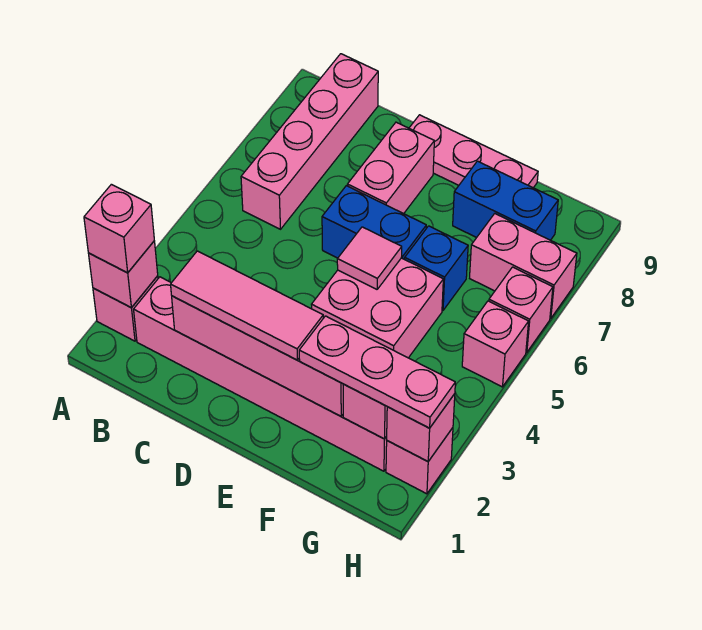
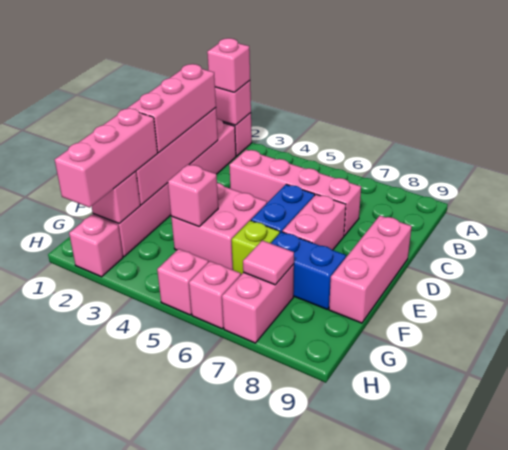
pink brick B6:B9 level 1 -> pink brick C4:C7 level 1
pink tile C2:E2 level 3 -> pink brick C2:E2 level 3
pink brick D7:D8 level 1 -> pink brick D7:E7 level 1
pink plate D9:F9 level 1 -> pink brick D9:F9 level 1
pink tile E5 level 2 -> pink tile G7 level 2
pink plate F2:H2 level 3 -> pink brick F2:H2 level 3
blue brick F6 level 1 -> lime brick F6 level 1
blue brick F8:G8 level 1 -> blue brick F7:F8 level 1
pink brick H2 level 2 -> pink brick F4 level 2

